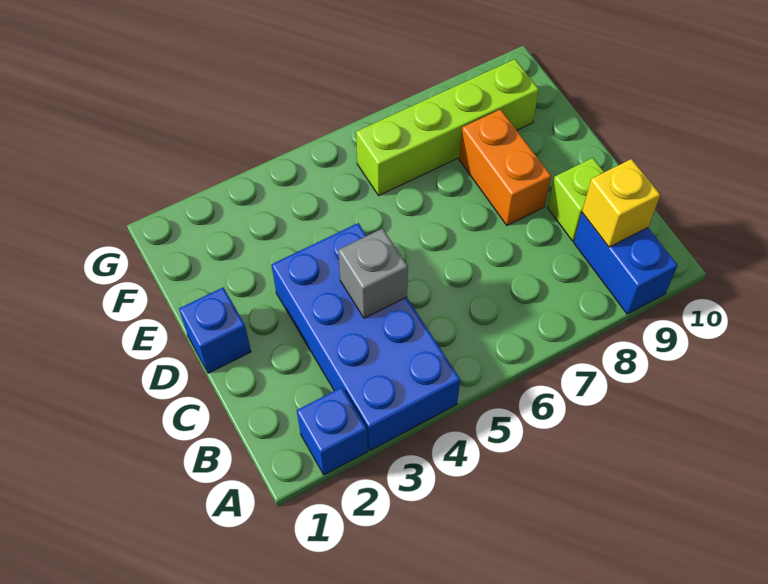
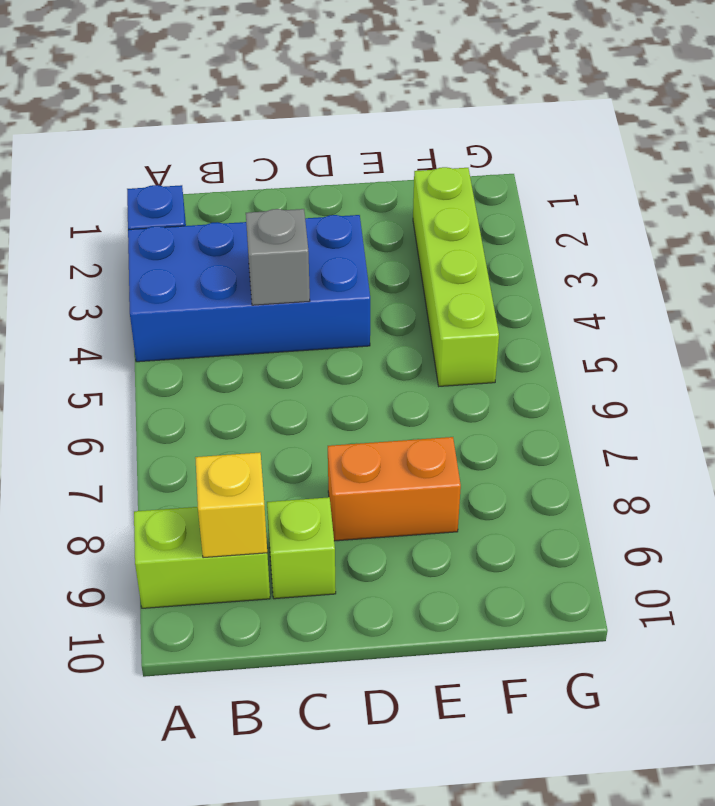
blue brick A9:B9 level 1 -> lime brick A9:B9 level 1
blue brick D1 level 1 -> none
lime brick F6:F9 level 1 -> lime brick F2:F5 level 1

